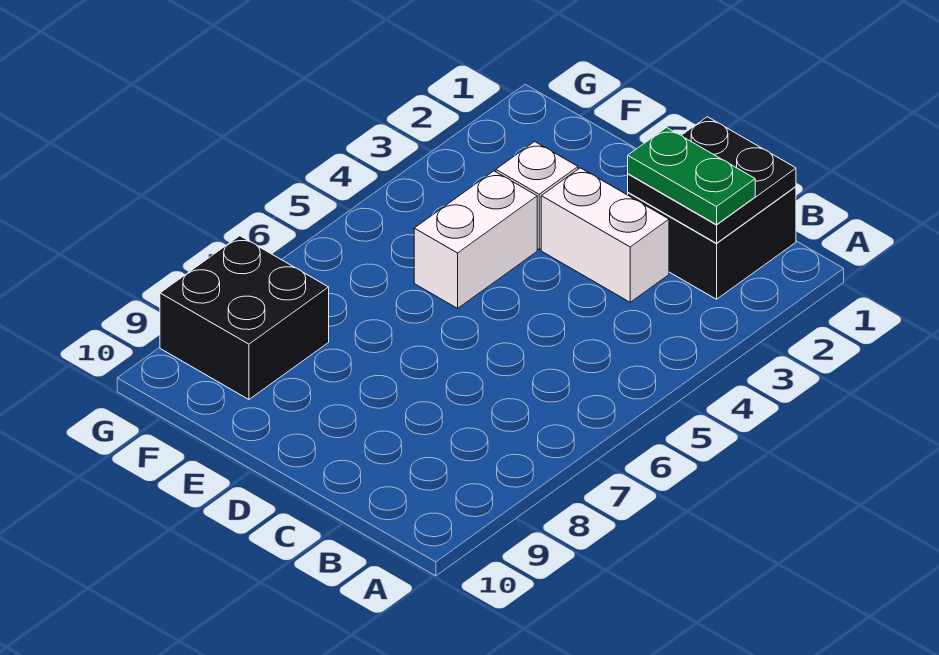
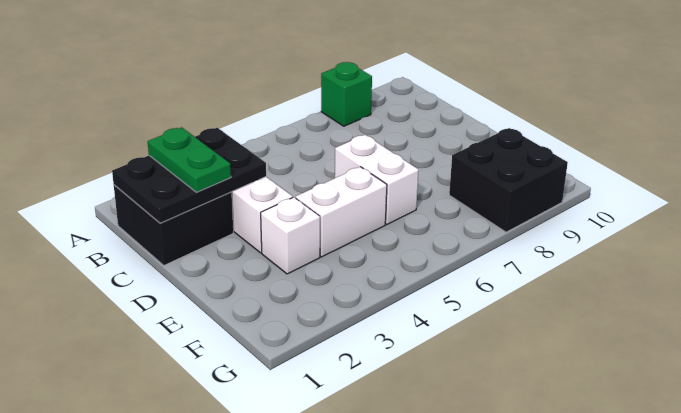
none -> green brick A8 level 1
black plate B1:C2 level 2 -> black plate B1:C3 level 2
none -> white brick D6:E6 level 1

